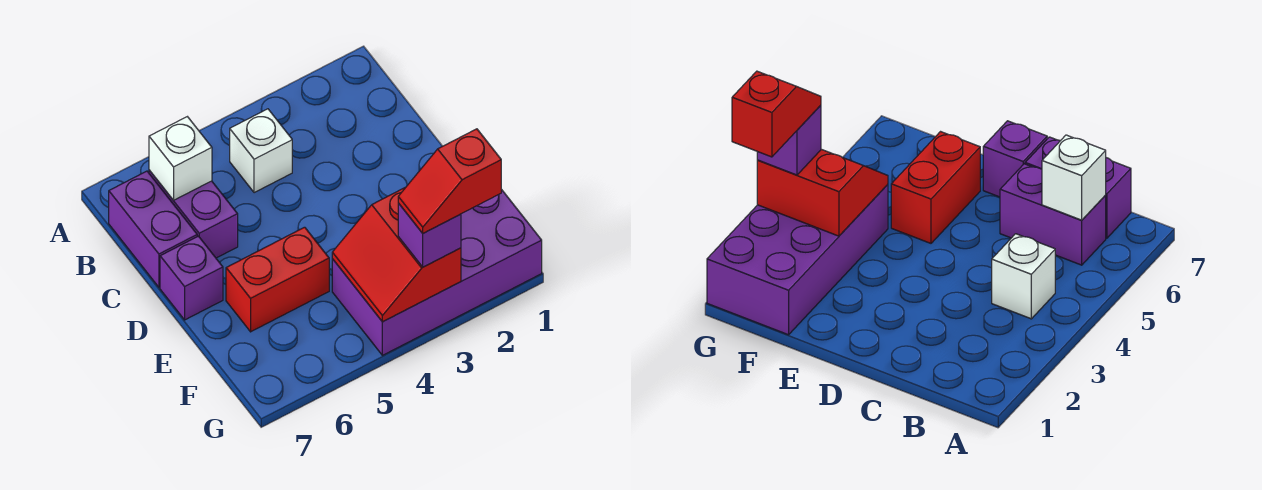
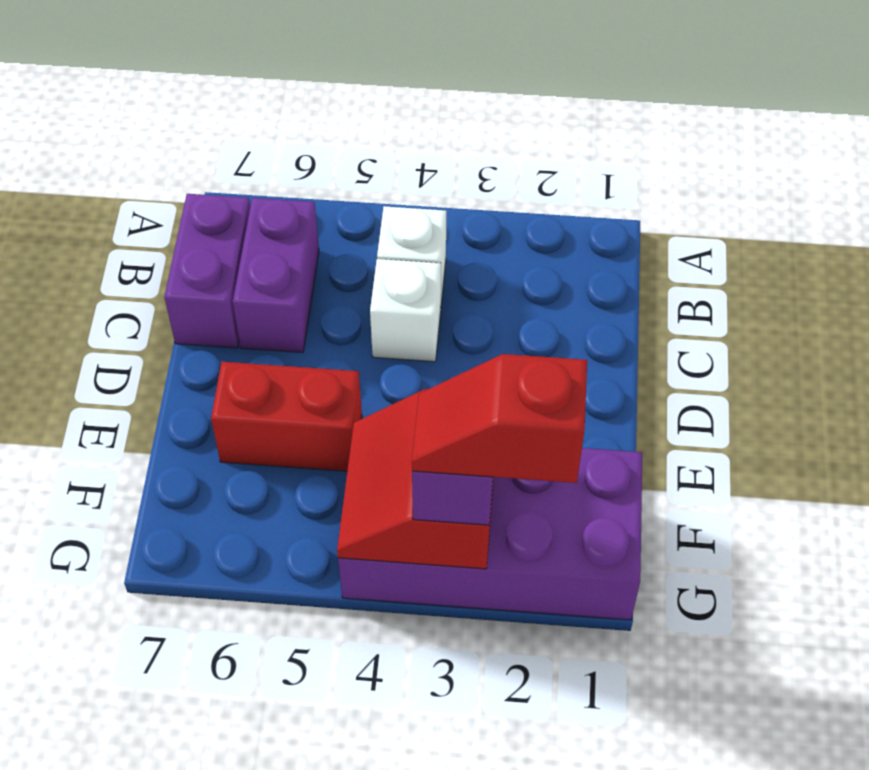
white brick B6 level 2 -> white brick C4 level 1
purple brick D7 level 1 -> none

